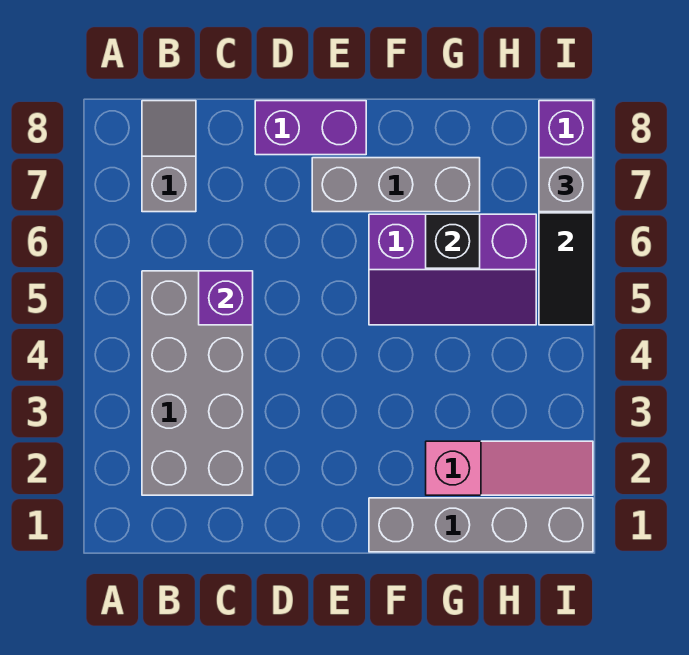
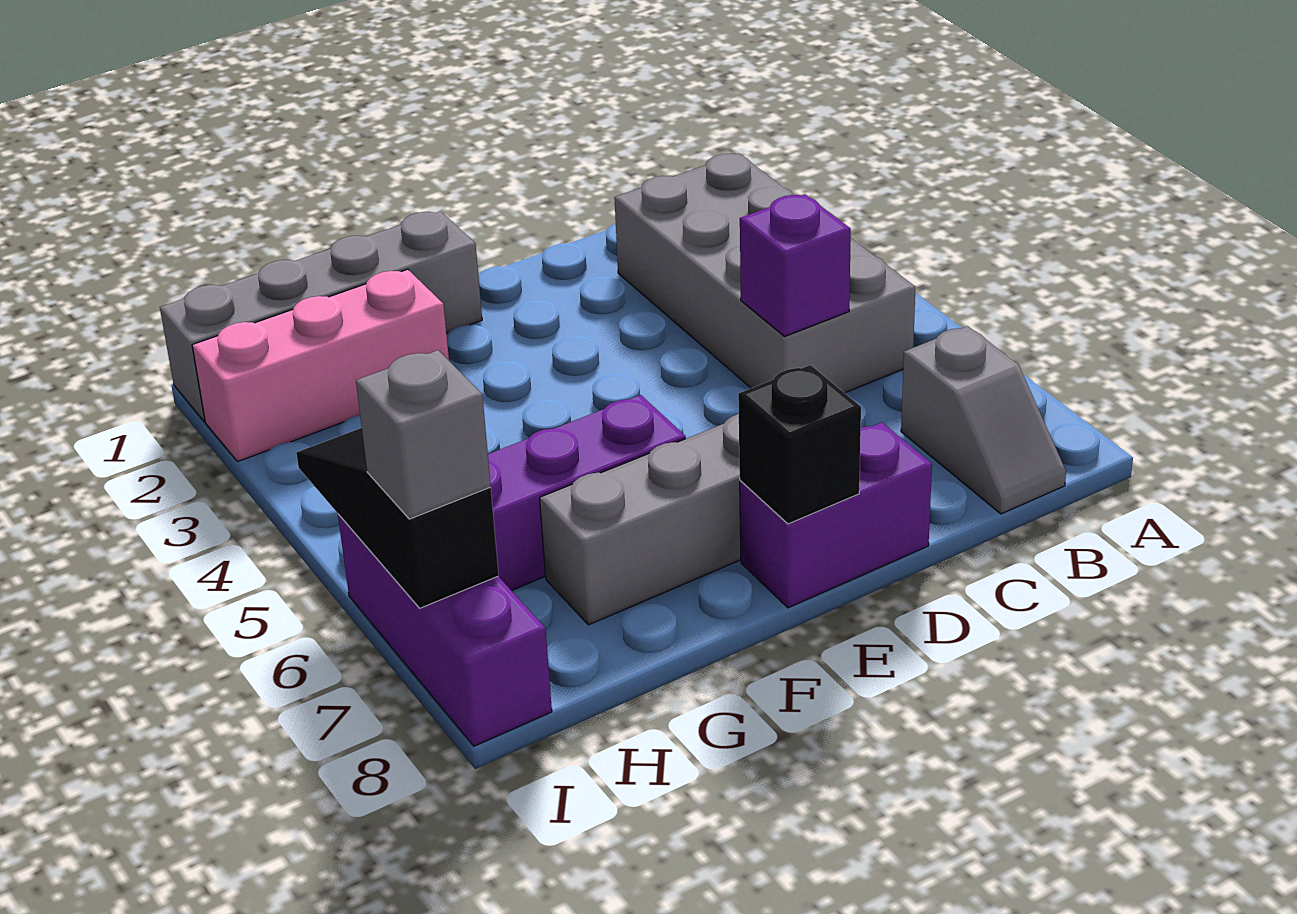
pink slope G2:I2 level 1 top G -> pink brick G2:I2 level 1
black brick G6 level 2 -> black brick E8 level 2

